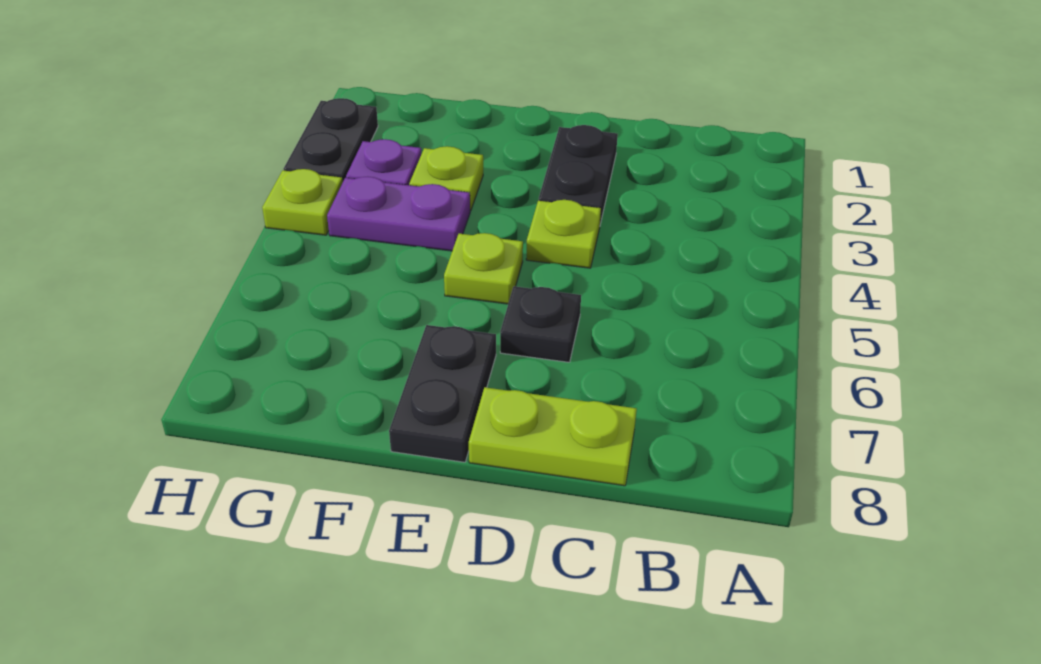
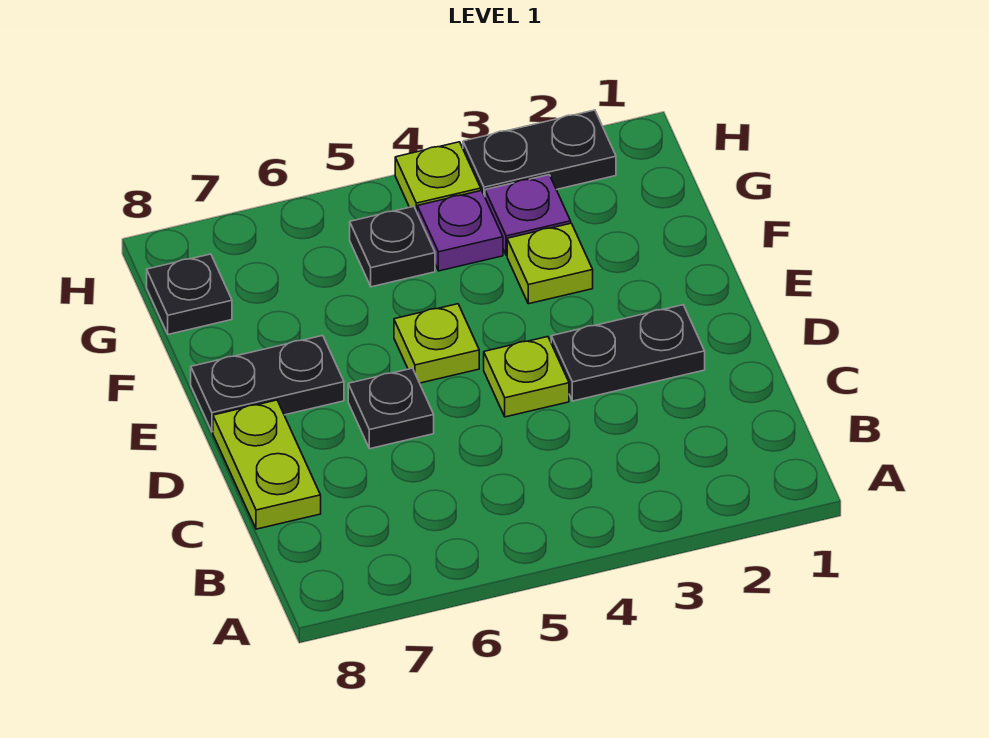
purple plate F4:G4 level 1 -> purple plate G4 level 1
none -> black plate G5 level 1
none -> black plate G8 level 1

